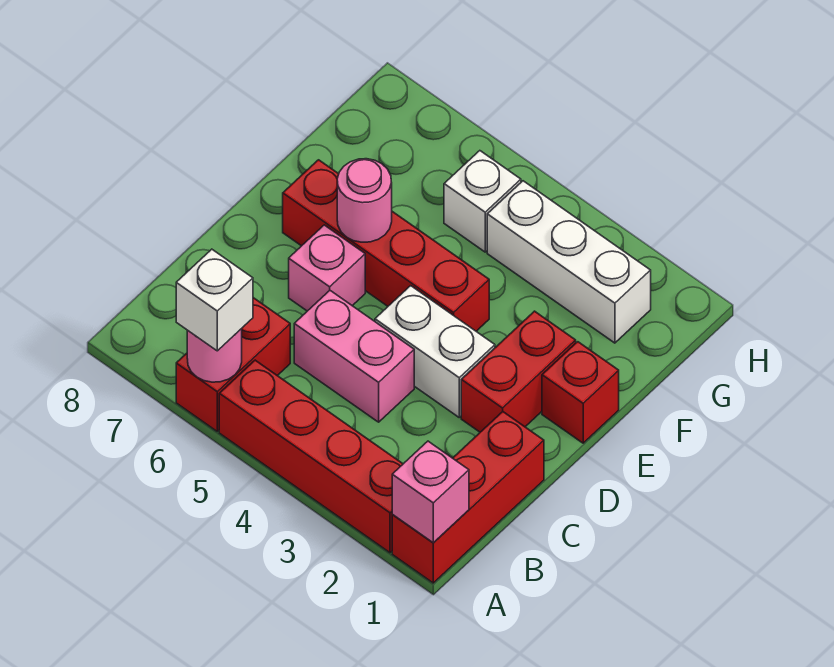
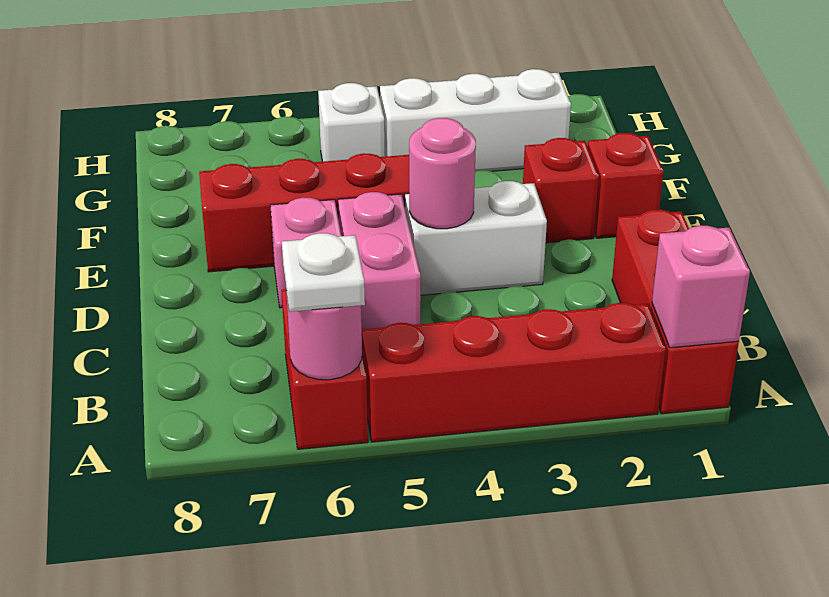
white brick A6 level 3 -> white plate A6 level 3
pink brick C4:C5 level 1 -> pink brick C5:D5 level 1
red brick D2:E2 level 1 -> red brick E2 level 1
pink round brick E6 level 2 -> pink round brick D4 level 2

